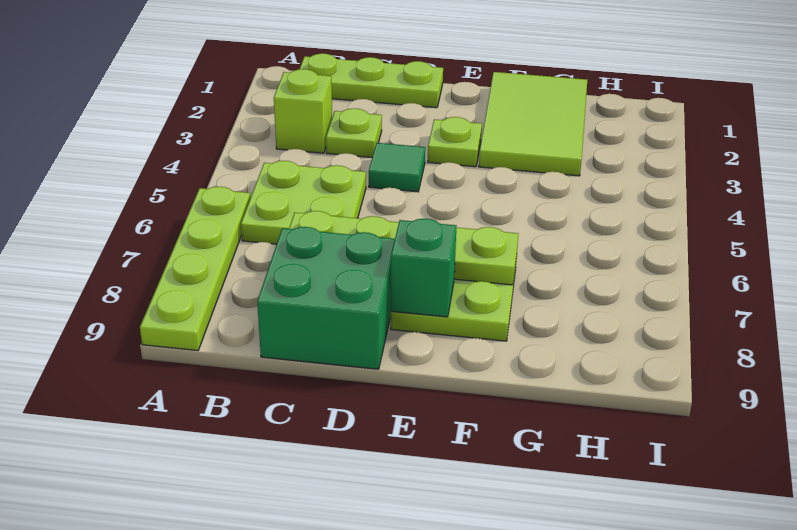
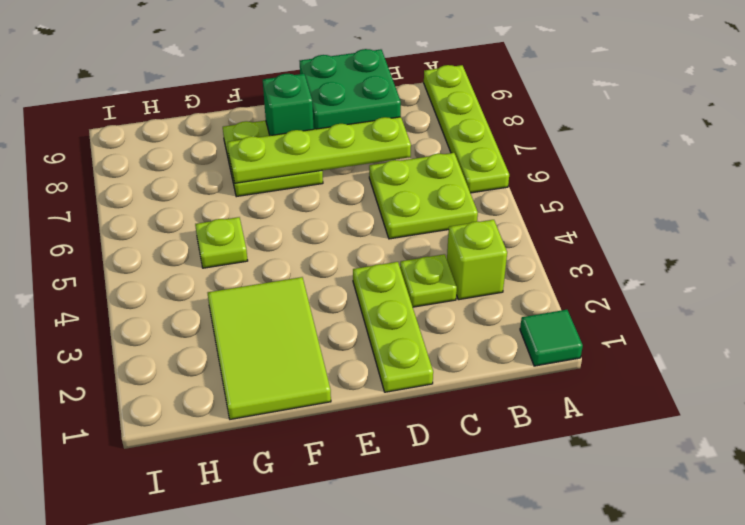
lime plate B1:D1 level 1 -> lime plate D1:D3 level 1
green tile D4 level 1 -> green tile A1 level 1
lime plate E3 level 1 -> lime plate G5 level 1

